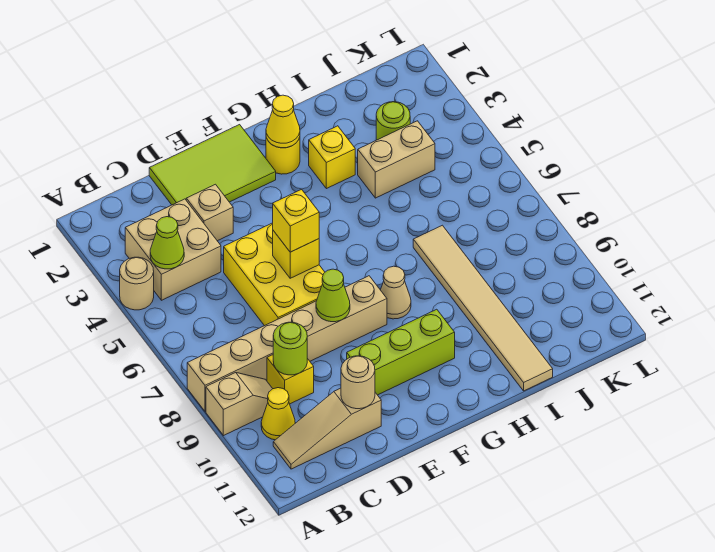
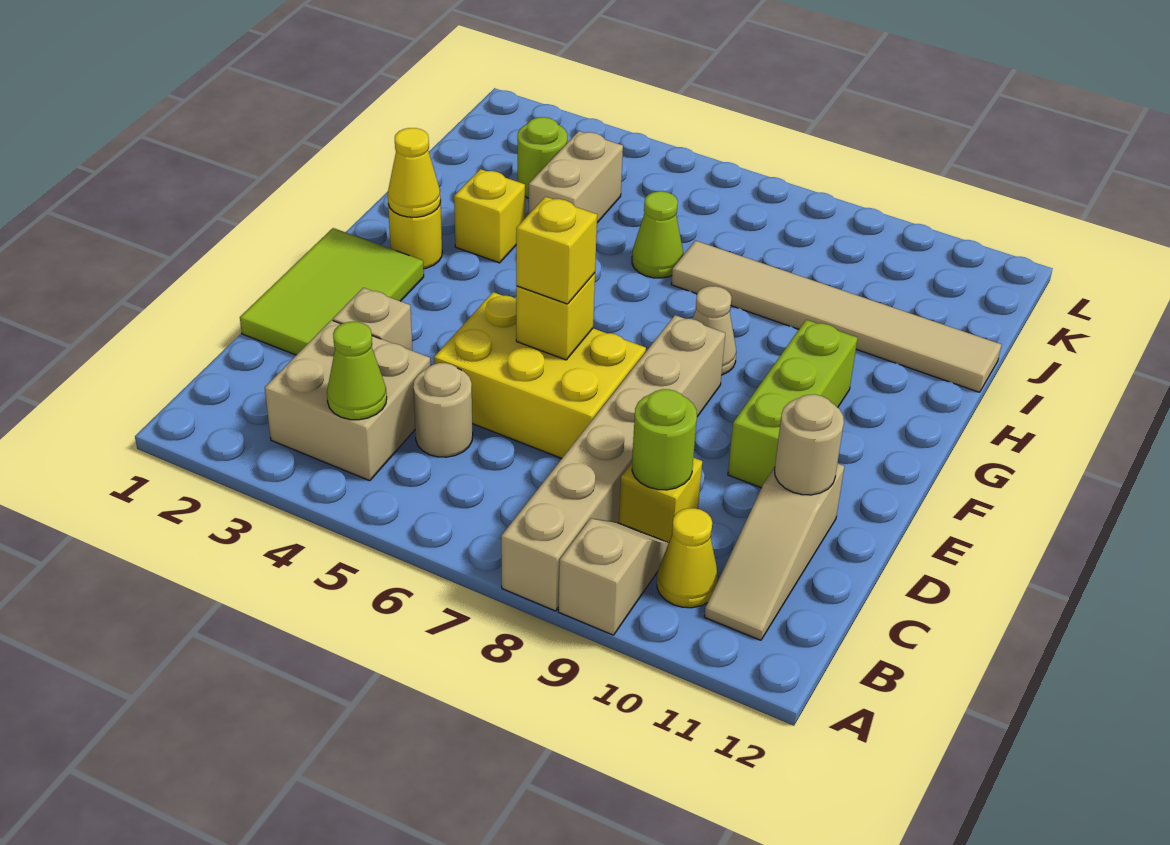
tan round brick A4 level 1 -> tan round brick C5 level 1
lime cone E8 level 2 -> lime cone I6 level 1

